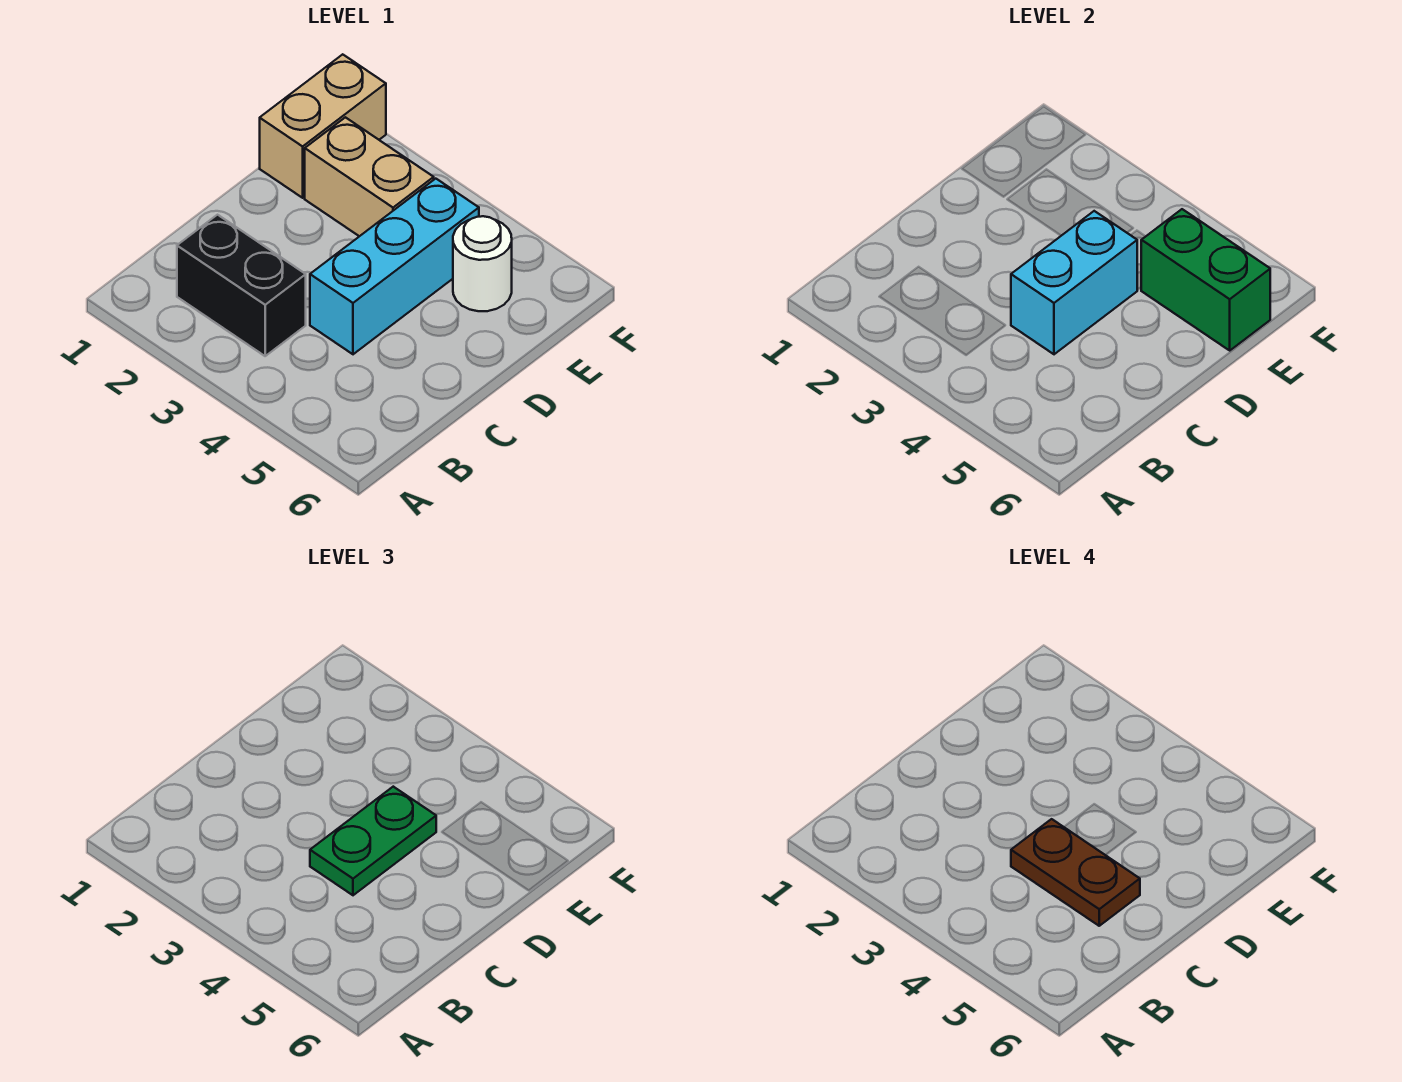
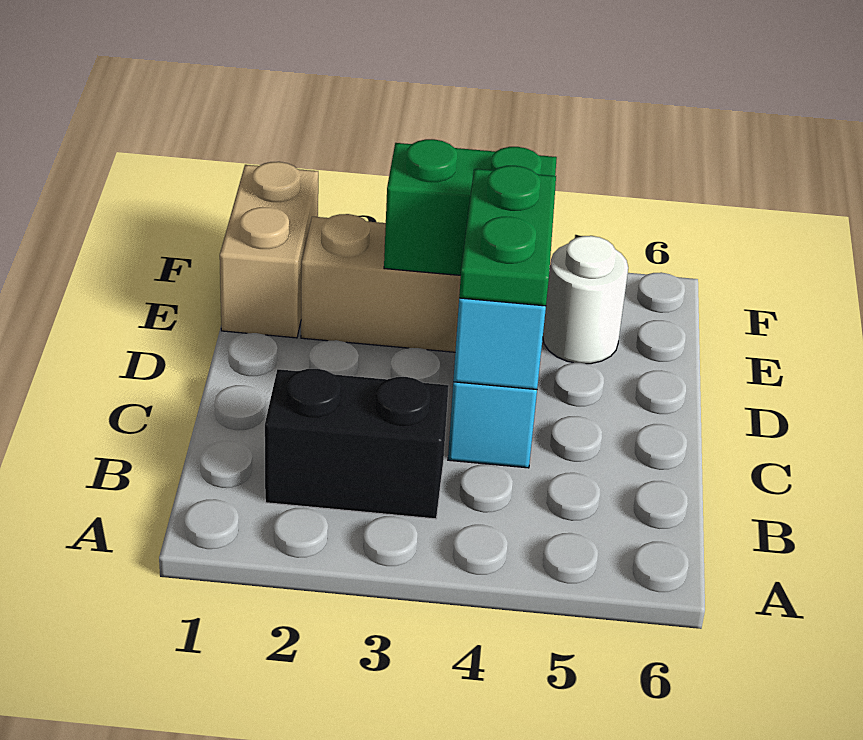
brown plate C4:C5 level 4 -> none
green brick E5:E6 level 2 -> green brick E3:E4 level 2

